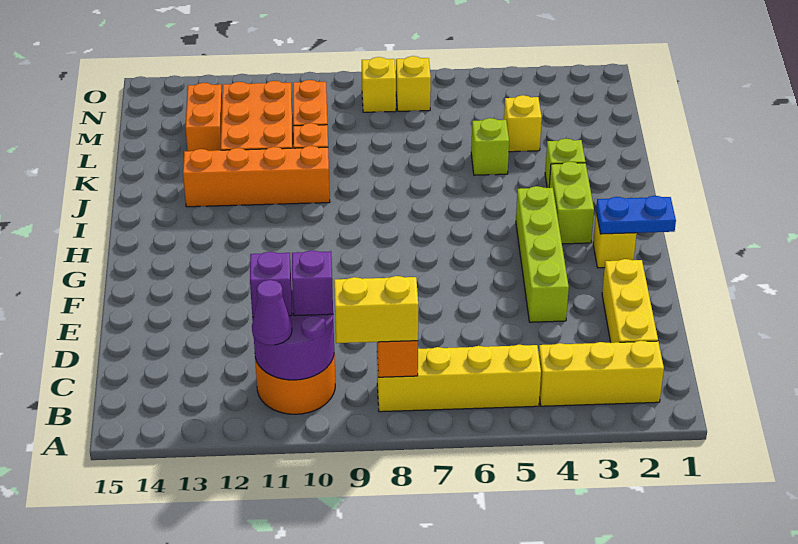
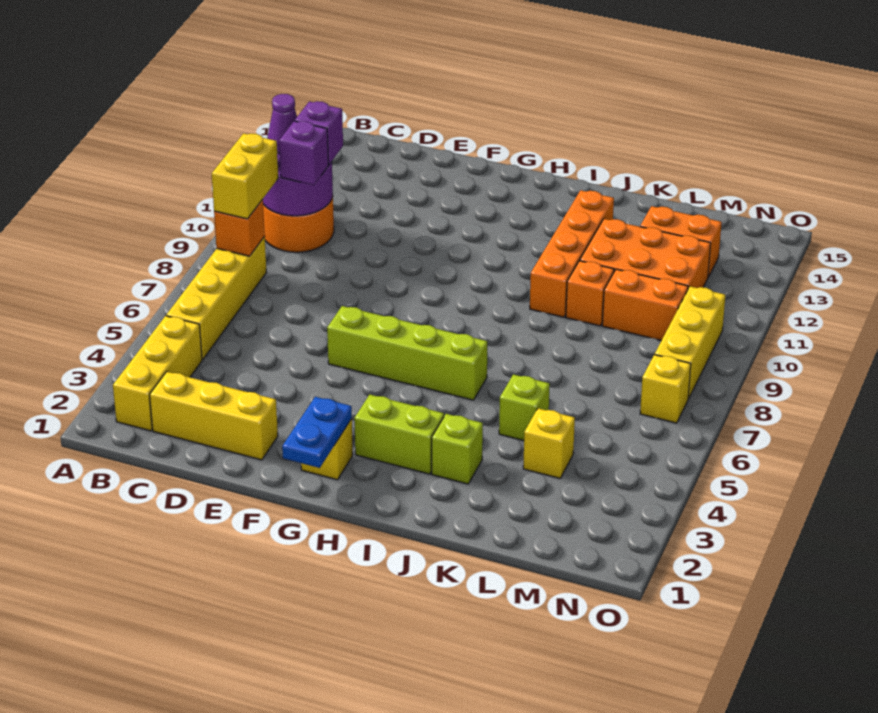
lime brick E4:H4 level 1 -> lime brick F6:I6 level 1
yellow brick N8 level 1 -> yellow brick N8:N10 level 1

